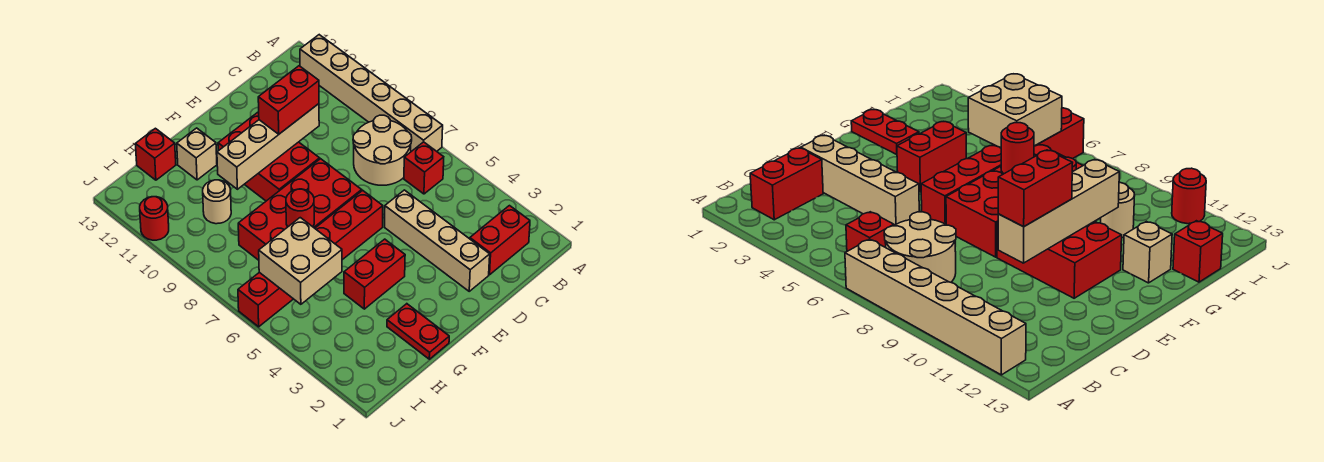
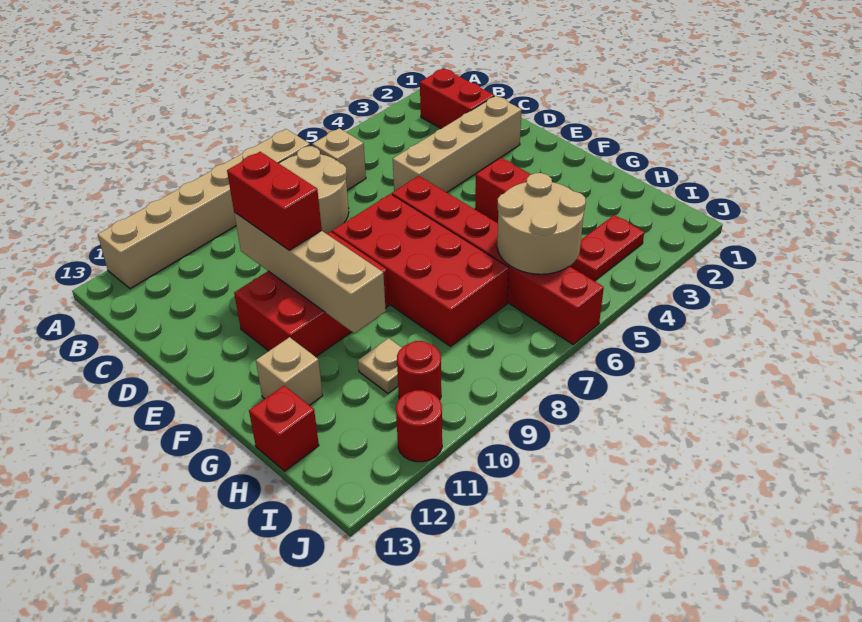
red brick B6 level 1 -> tan brick B6 level 1
red plate G1:G2 level 1 -> red plate I3:I4 level 1
red round brick G7 level 2 -> red round brick I10 level 1
tan brick H5:I6 level 2 -> tan round brick H5:I6 level 2
tan round brick H10 level 1 -> tan plate H10 level 1

